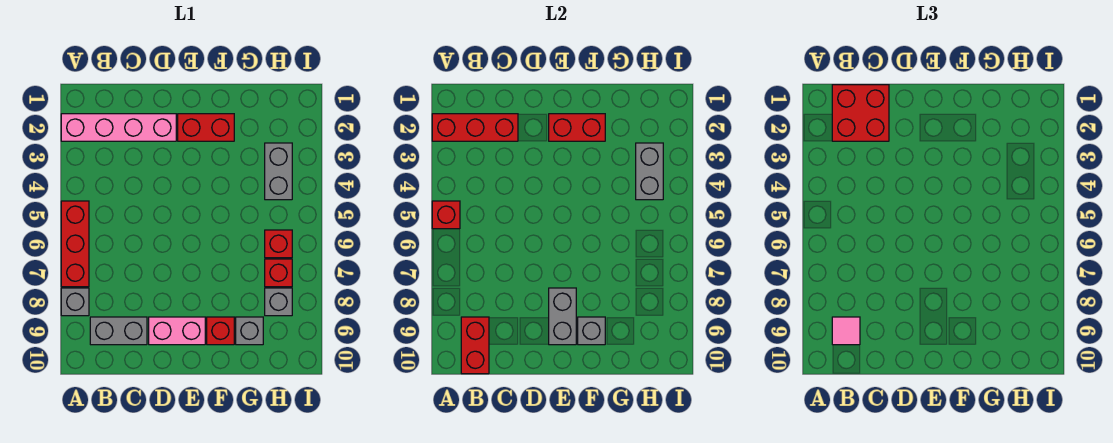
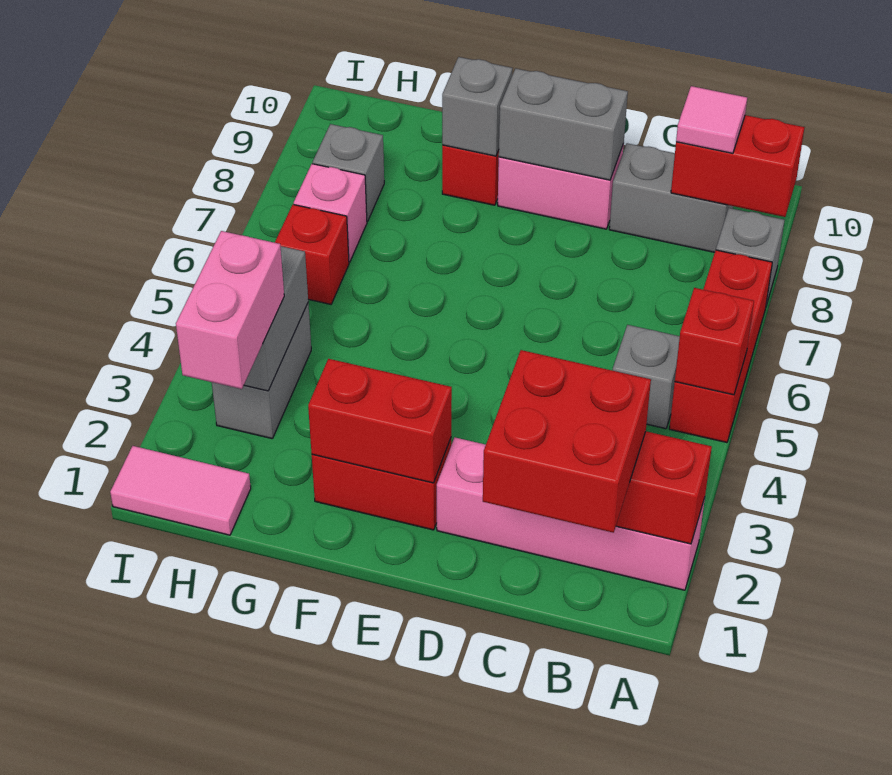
red brick B9:B10 level 2 -> red brick A9:B9 level 2
grey brick E8:E9 level 2 -> grey brick D9:E9 level 2
grey brick G9 level 1 -> grey brick B5 level 1
none -> pink tile H1:I1 level 1
none -> pink brick H2:H3 level 3
red brick H7 level 1 -> pink brick H7 level 1

